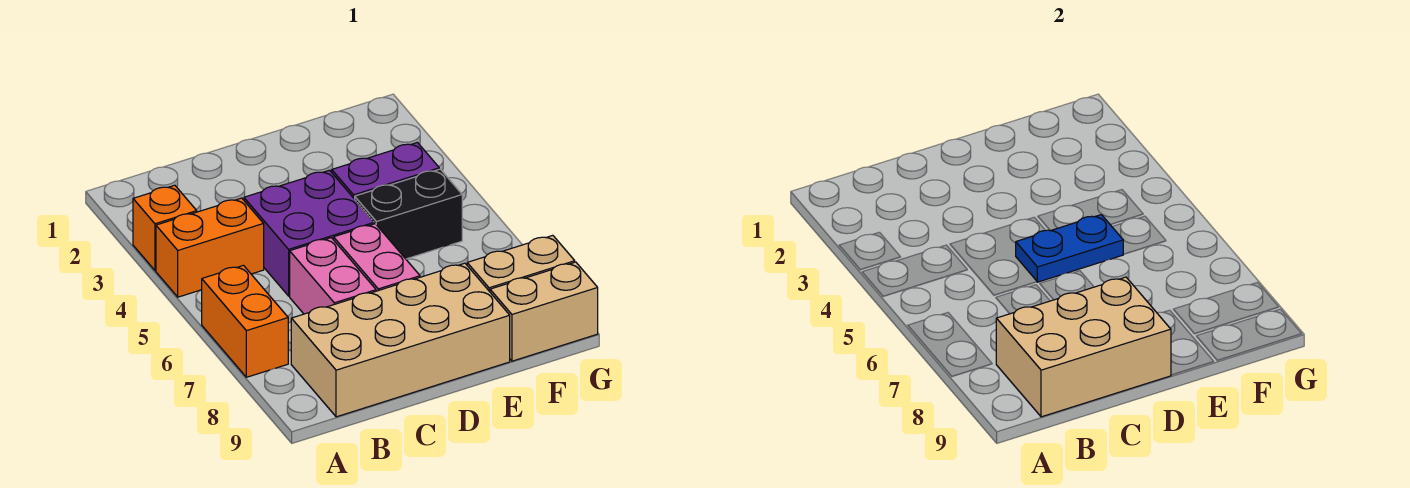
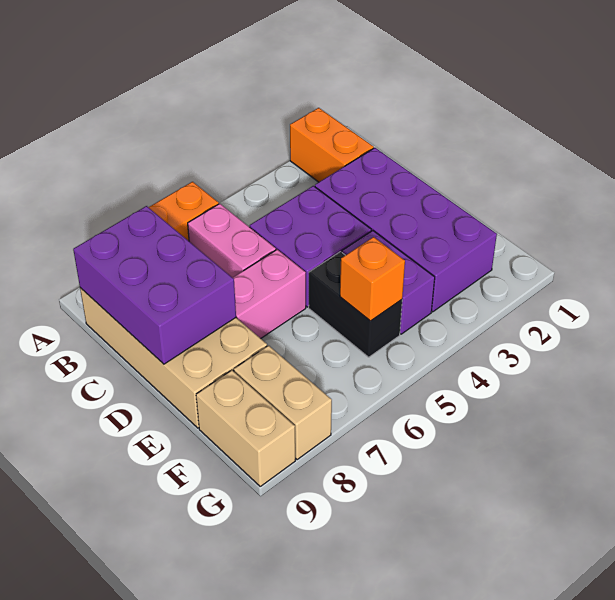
orange brick A3 level 1 -> orange brick F5 level 2
orange brick A4:B4 level 1 -> orange brick A2:B2 level 1
tan brick B8:D9 level 2 -> purple brick B8:D9 level 2
none -> purple brick C2:F3 level 1
pink brick C6:C7 level 1 -> pink brick B6:C6 level 1
blue plate D5:E5 level 2 -> none

